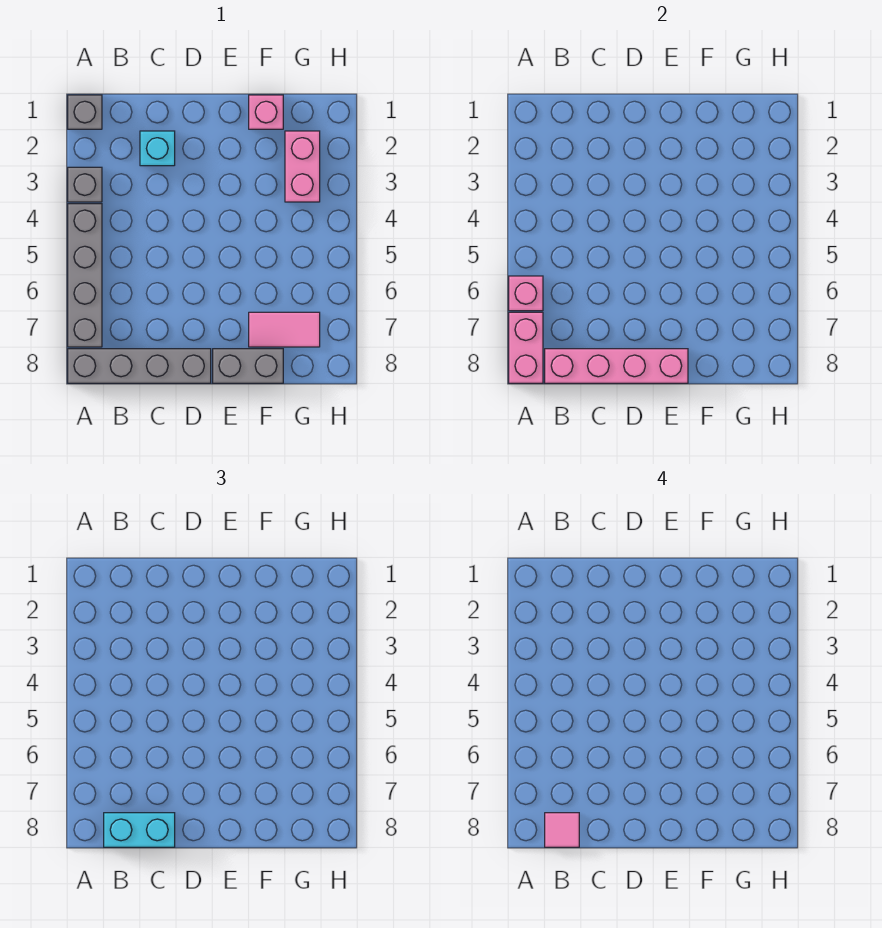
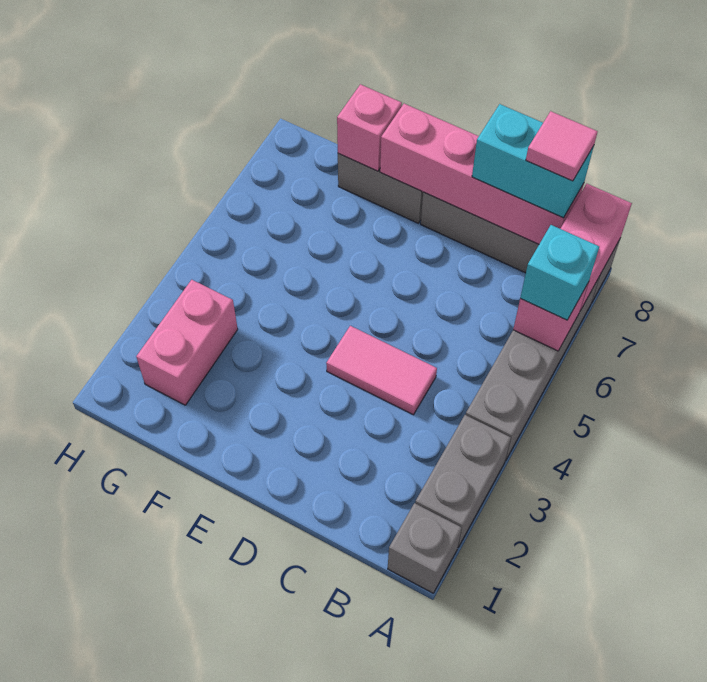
grey brick A3 level 1 -> grey brick A2:A3 level 1
cyan brick C2 level 1 -> cyan brick A6 level 3
pink brick F1 level 1 -> pink brick F8 level 2
pink tile F7:G7 level 1 -> pink tile C4:D4 level 1

